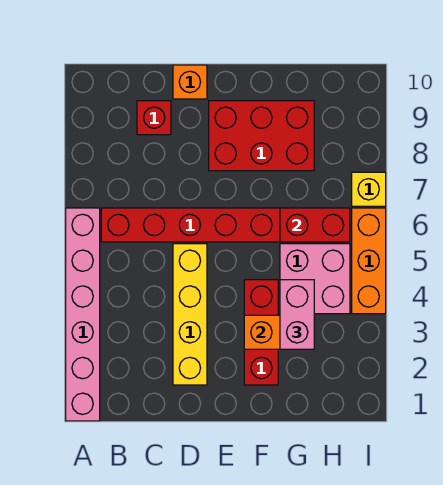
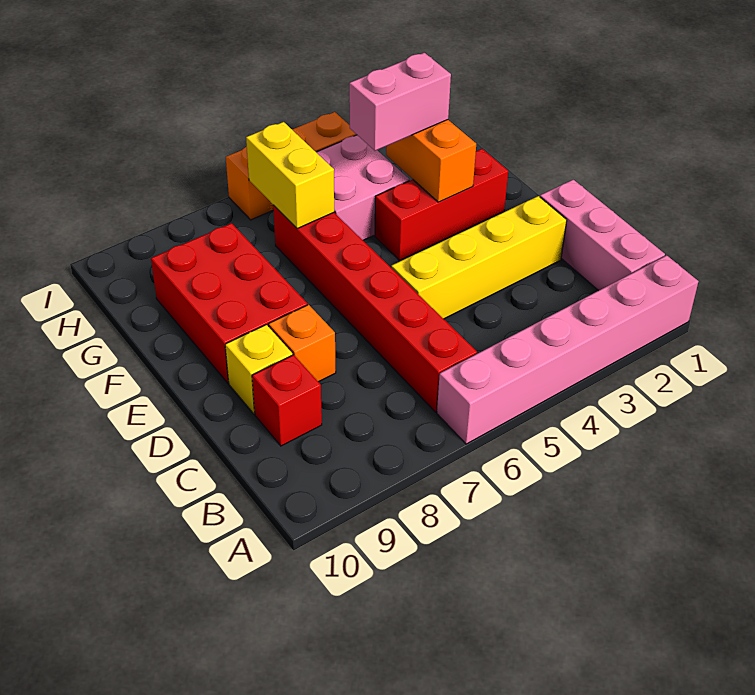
none -> pink brick B1:D1 level 1
orange brick D10 level 1 -> orange brick D8 level 1
red brick G6:H6 level 2 -> yellow brick G6:H6 level 2
yellow brick I7 level 1 -> yellow brick D9 level 1

